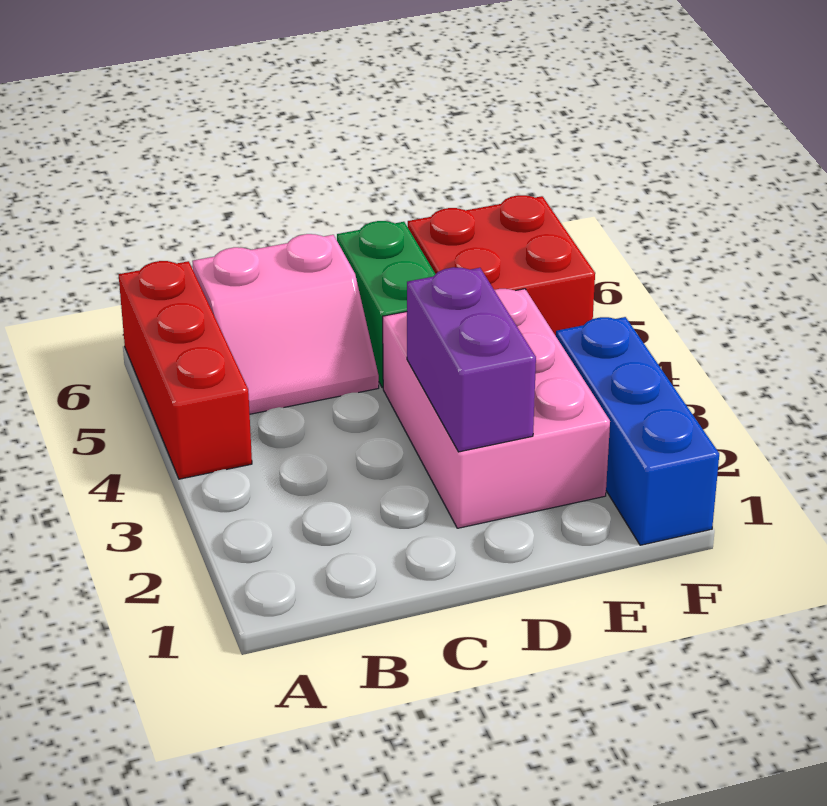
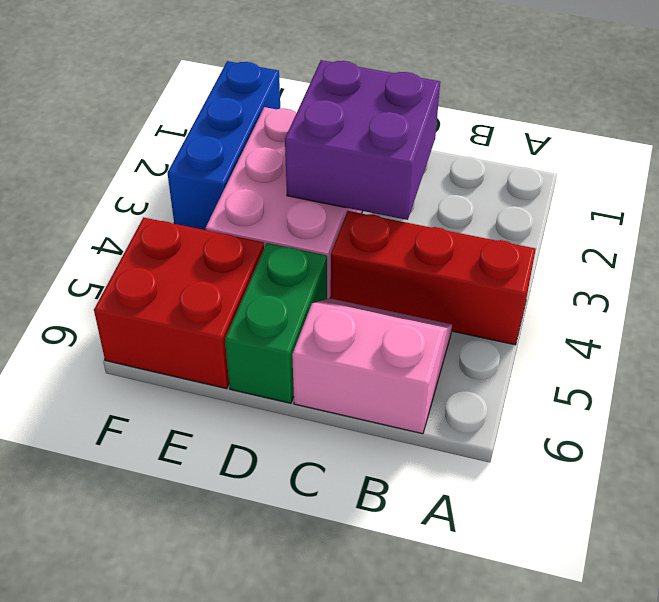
red brick A4:A6 level 1 -> red brick A4:C4 level 1
purple brick D2:D3 level 2 -> purple brick C2:D3 level 2

